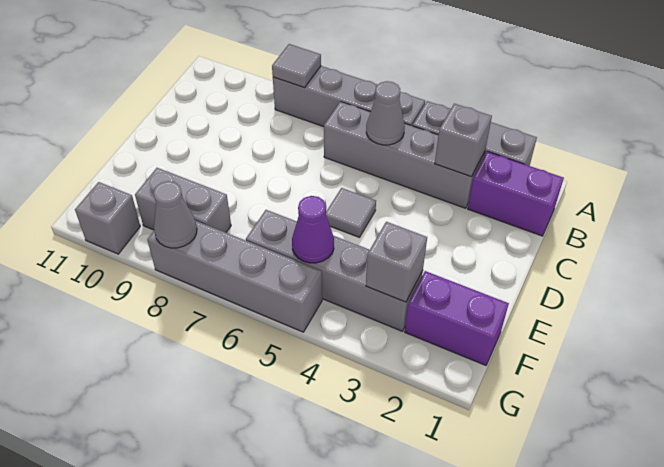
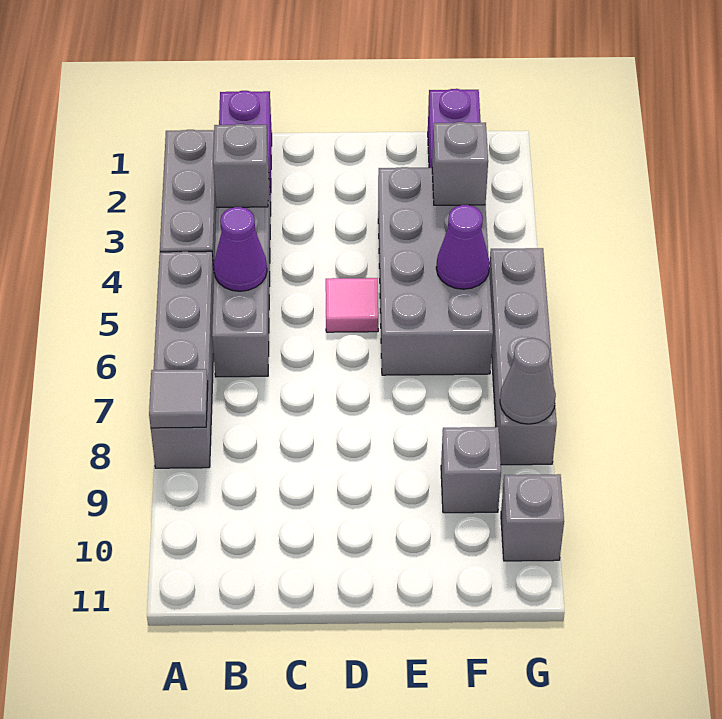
grey cone B5 level 2 -> purple cone B5 level 2
grey tile D5 level 1 -> pink tile D5 level 1
grey brick F3:F6 level 1 -> grey brick E3:F6 level 1
grey brick F8:F9 level 1 -> grey brick F9 level 1

